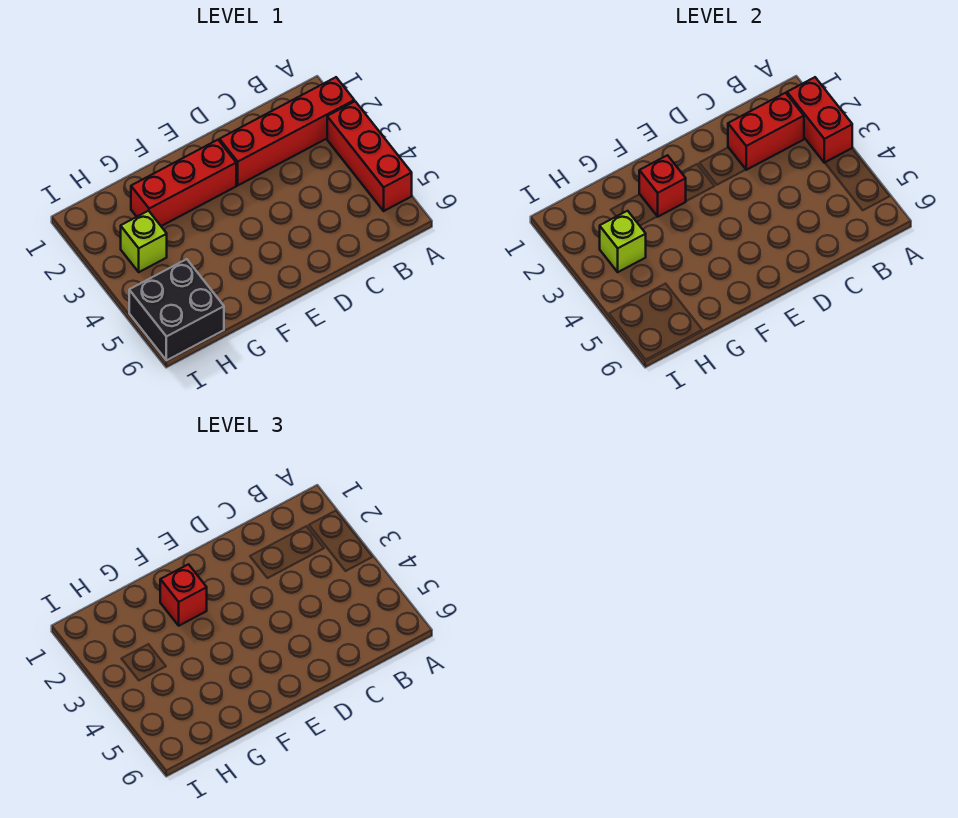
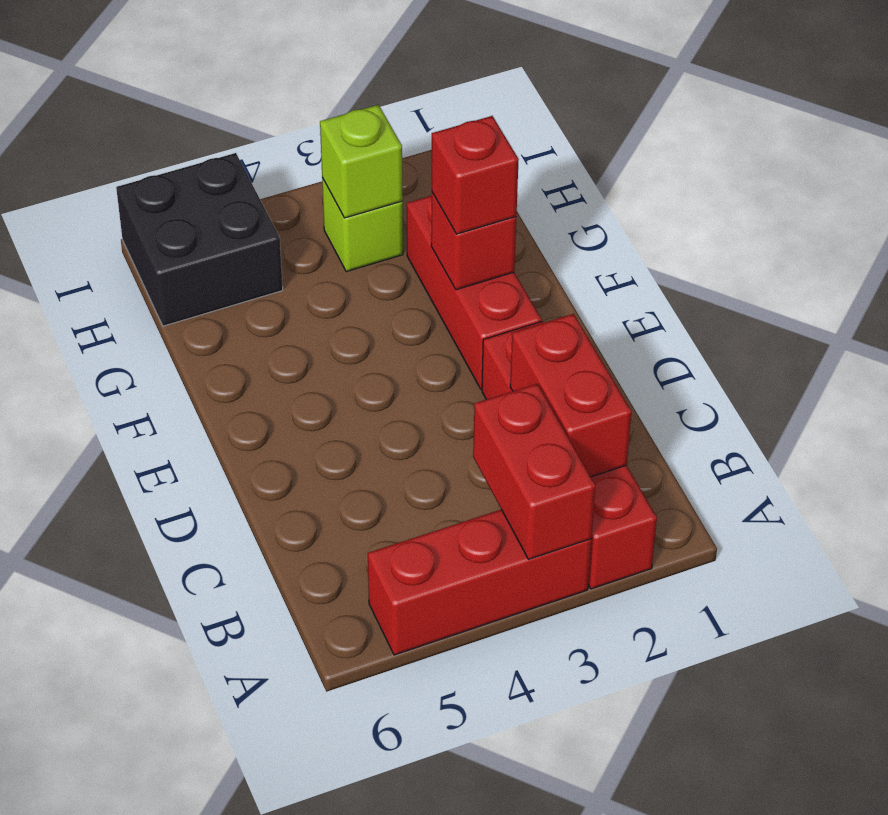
red brick A2:A3 level 2 -> red brick A3:B3 level 2

